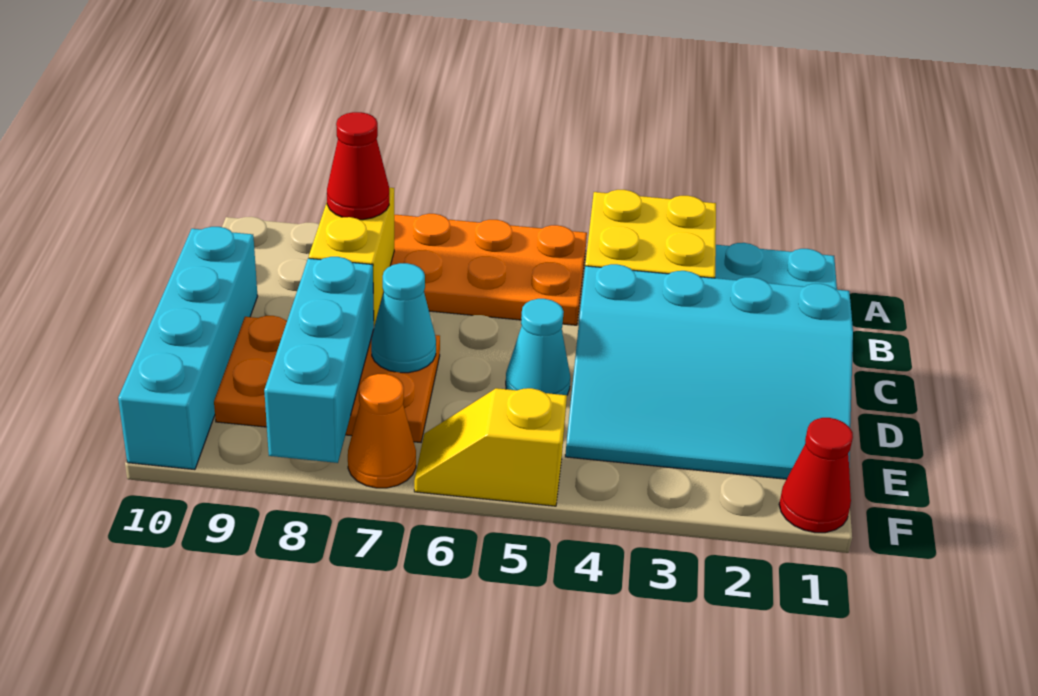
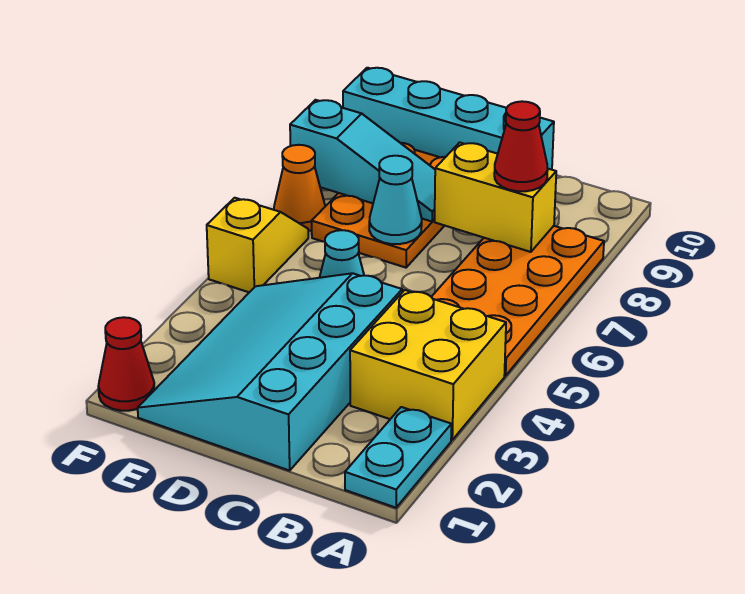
cyan brick D8:F8 level 2 -> cyan slope D8:F8 level 2 top F

